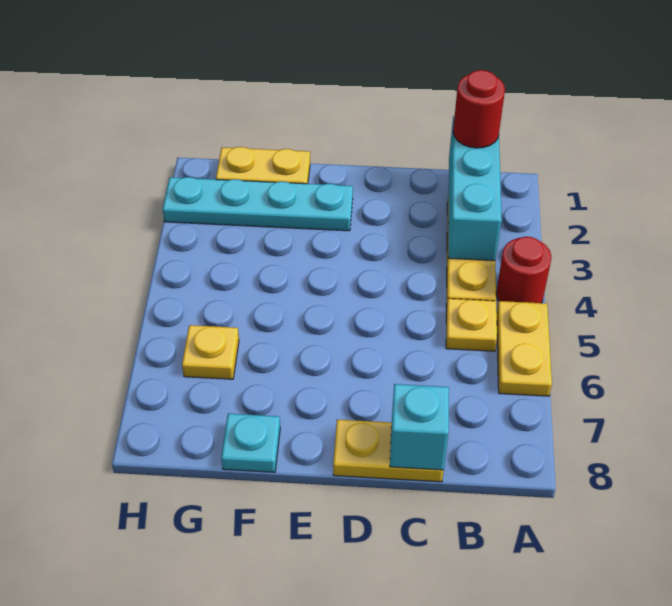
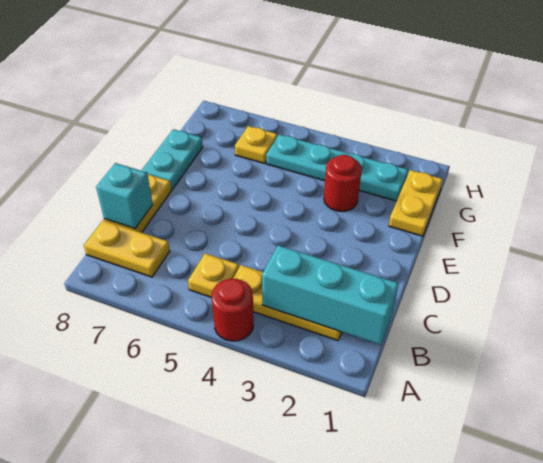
yellow plate A5:A6 level 1 -> yellow plate B7:B8 level 1
red round brick B1 level 3 -> red round brick F3 level 1
cyan plate E2:H2 level 1 -> cyan plate G2:G5 level 1
cyan plate F8 level 1 -> cyan plate E8:F8 level 1

